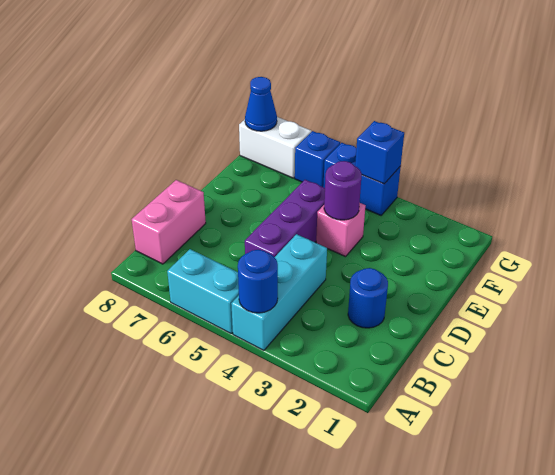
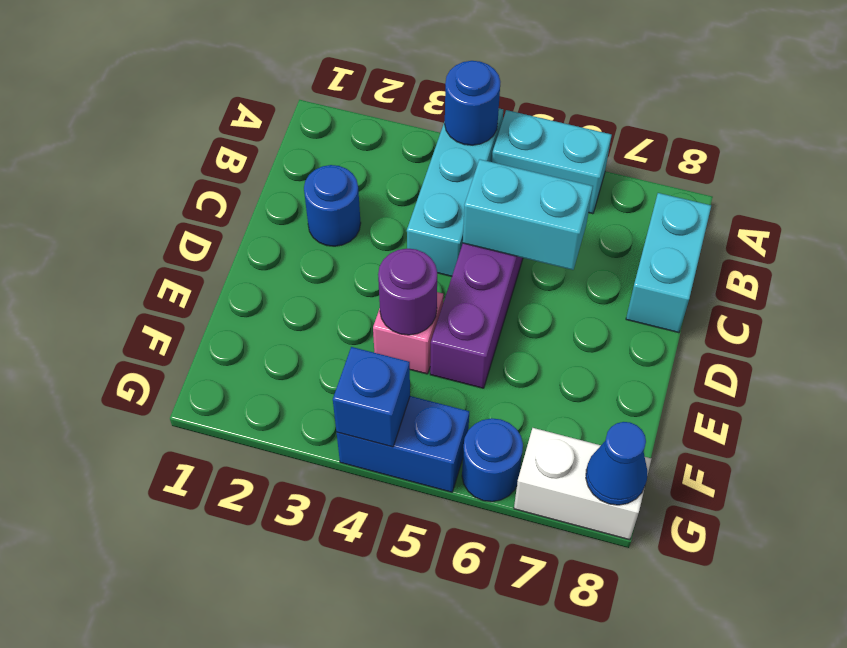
pink brick B8:C8 level 1 -> cyan brick B8:C8 level 1
none -> cyan brick C5:C6 level 2
blue brick G6 level 1 -> blue round brick G6 level 1

